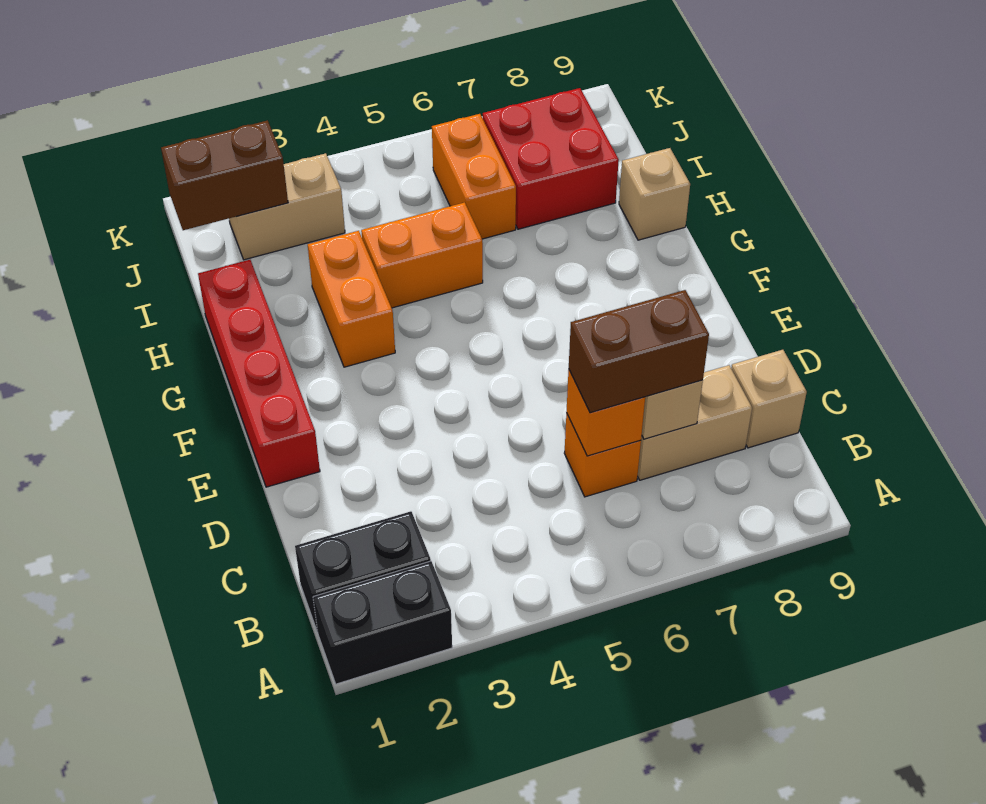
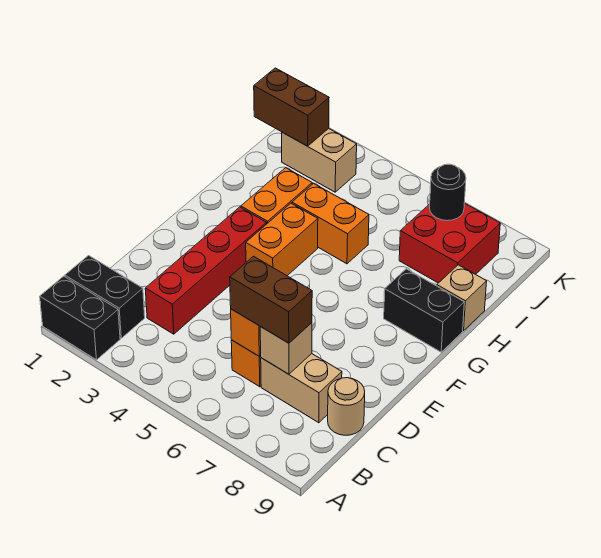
tan brick C9 level 1 -> tan round brick C9 level 1
red brick E1:H1 level 1 -> red brick C3:F3 level 1
none -> black brick G8:G9 level 1
orange brick I6:J6 level 1 -> orange brick F4:G4 level 1
none -> black round brick J7 level 2

